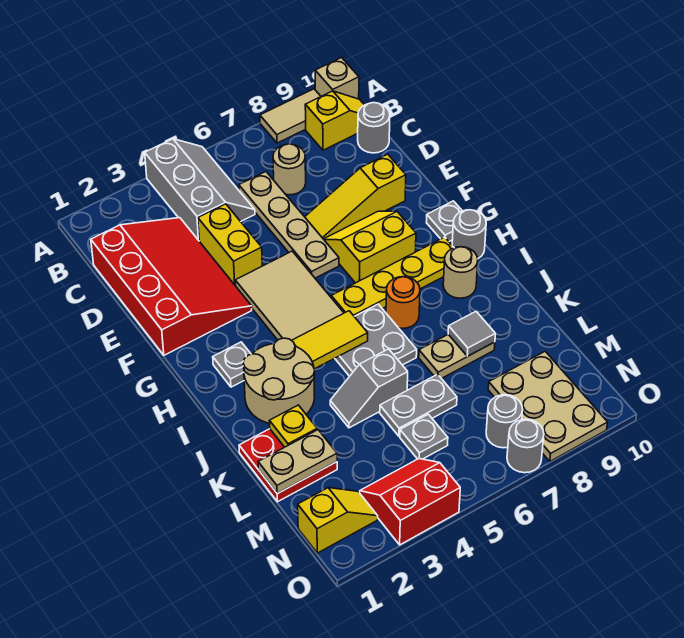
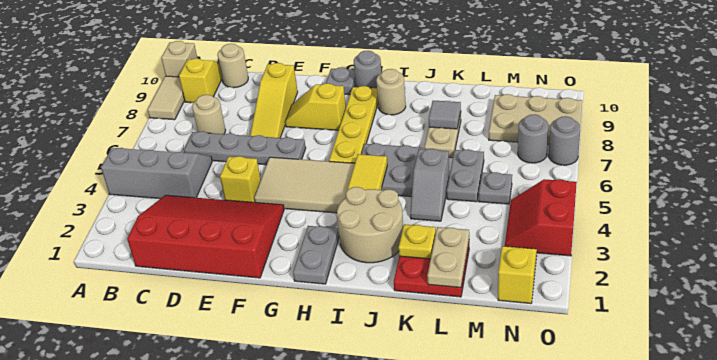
tan plate C6:F6 level 1 -> grey plate C6:F6 level 1
grey round brick C10 level 1 -> tan round brick C10 level 1
yellow brick D4:E4 level 1 -> yellow brick E4 level 1
yellow slope F7:G8 level 1 top G -> yellow slope F8:G8 level 1 top G
grey plate H2 level 1 -> grey plate H1:H2 level 1
orange round brick I7 level 1 -> none

